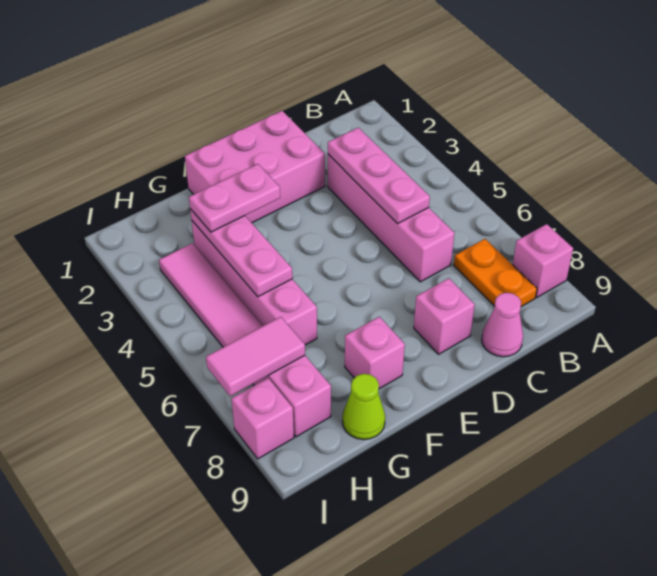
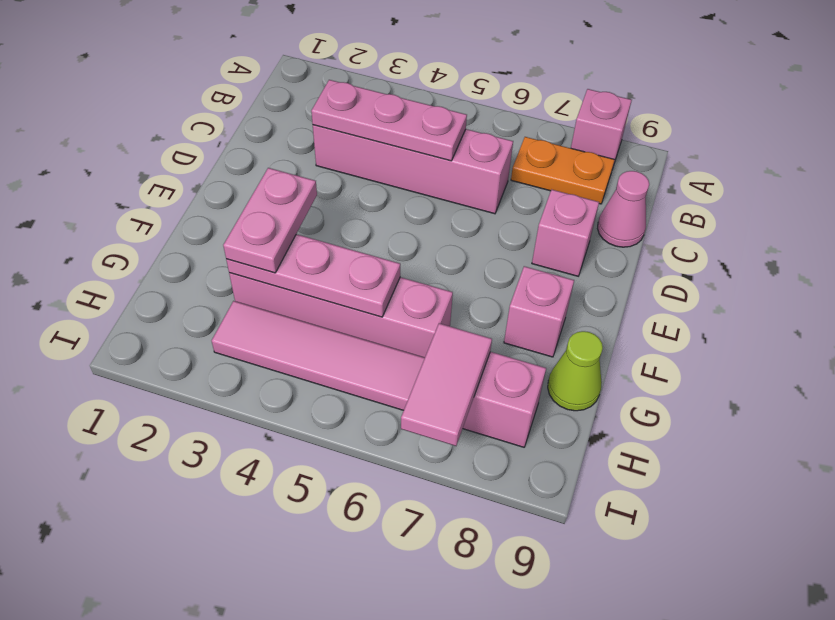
pink brick D1:F2 level 1 -> none
pink brick I8 level 1 -> none

